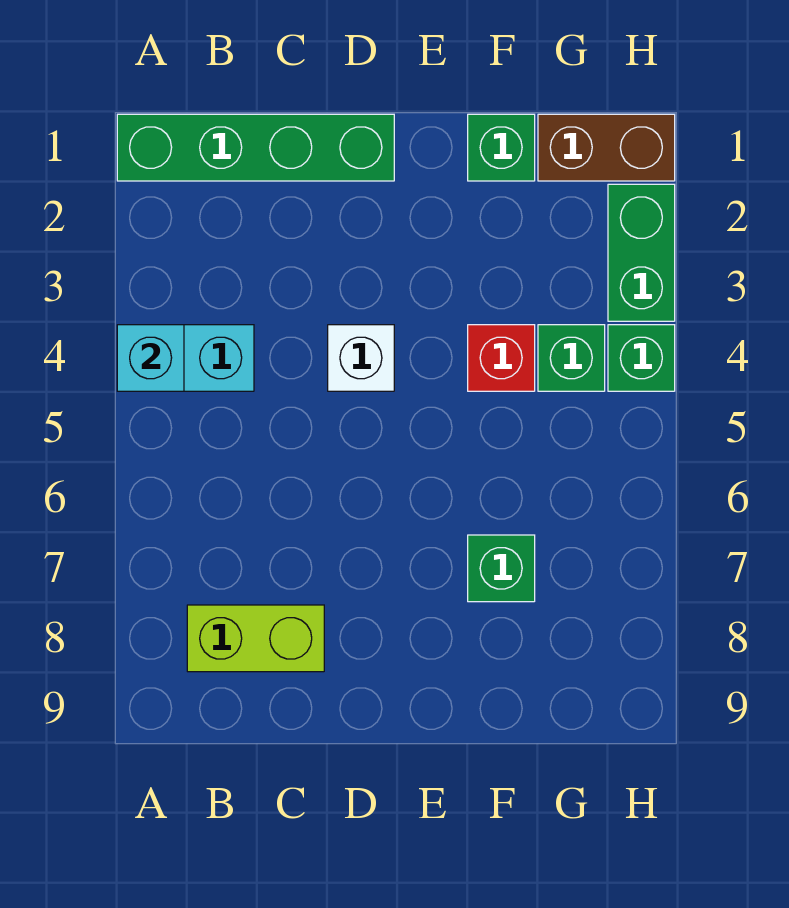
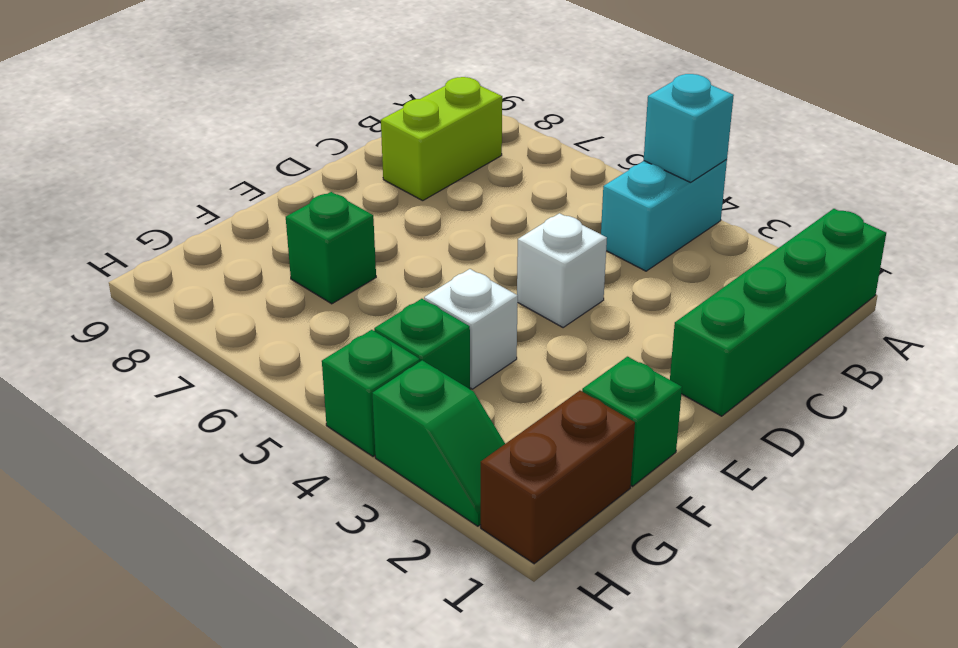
red brick F4 level 1 -> white brick F4 level 1
green brick H2:H3 level 1 -> green slope H2:H3 level 1 top 3

